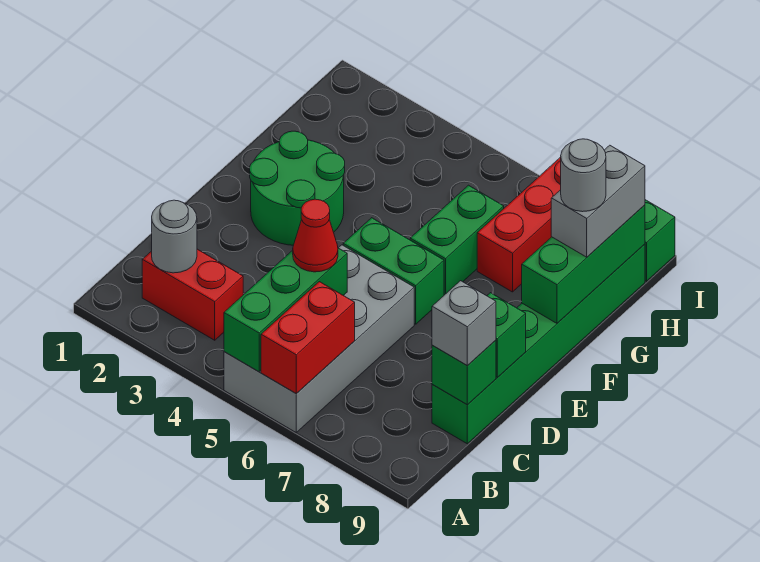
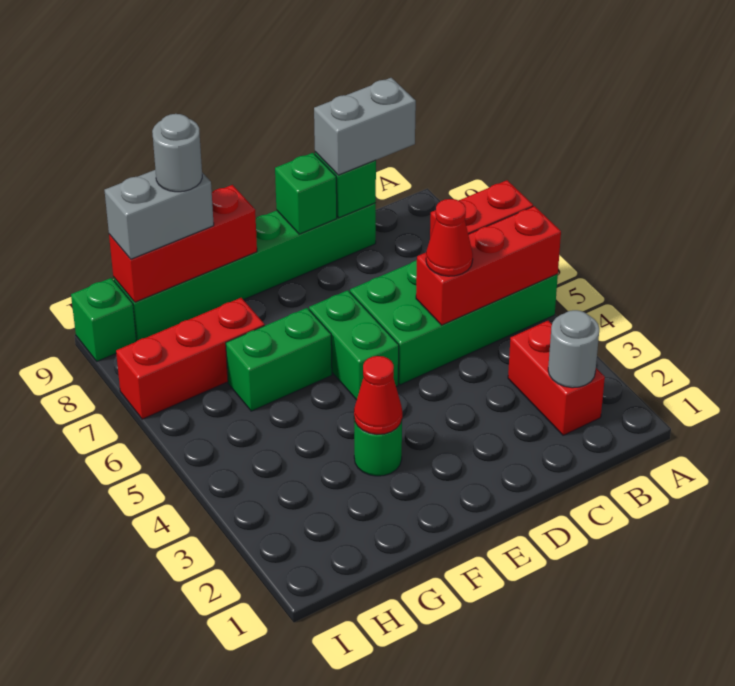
grey brick A5:D6 level 1 -> green brick A5:D6 level 1
green brick A5:C5 level 2 -> red brick A5:C5 level 2
grey brick C9 level 3 -> grey brick B9:C9 level 3
green round brick E2:F3 level 1 -> green round brick F3 level 1
none -> red cone F3 level 2
green brick F9:H9 level 2 -> red brick F9:H9 level 2

